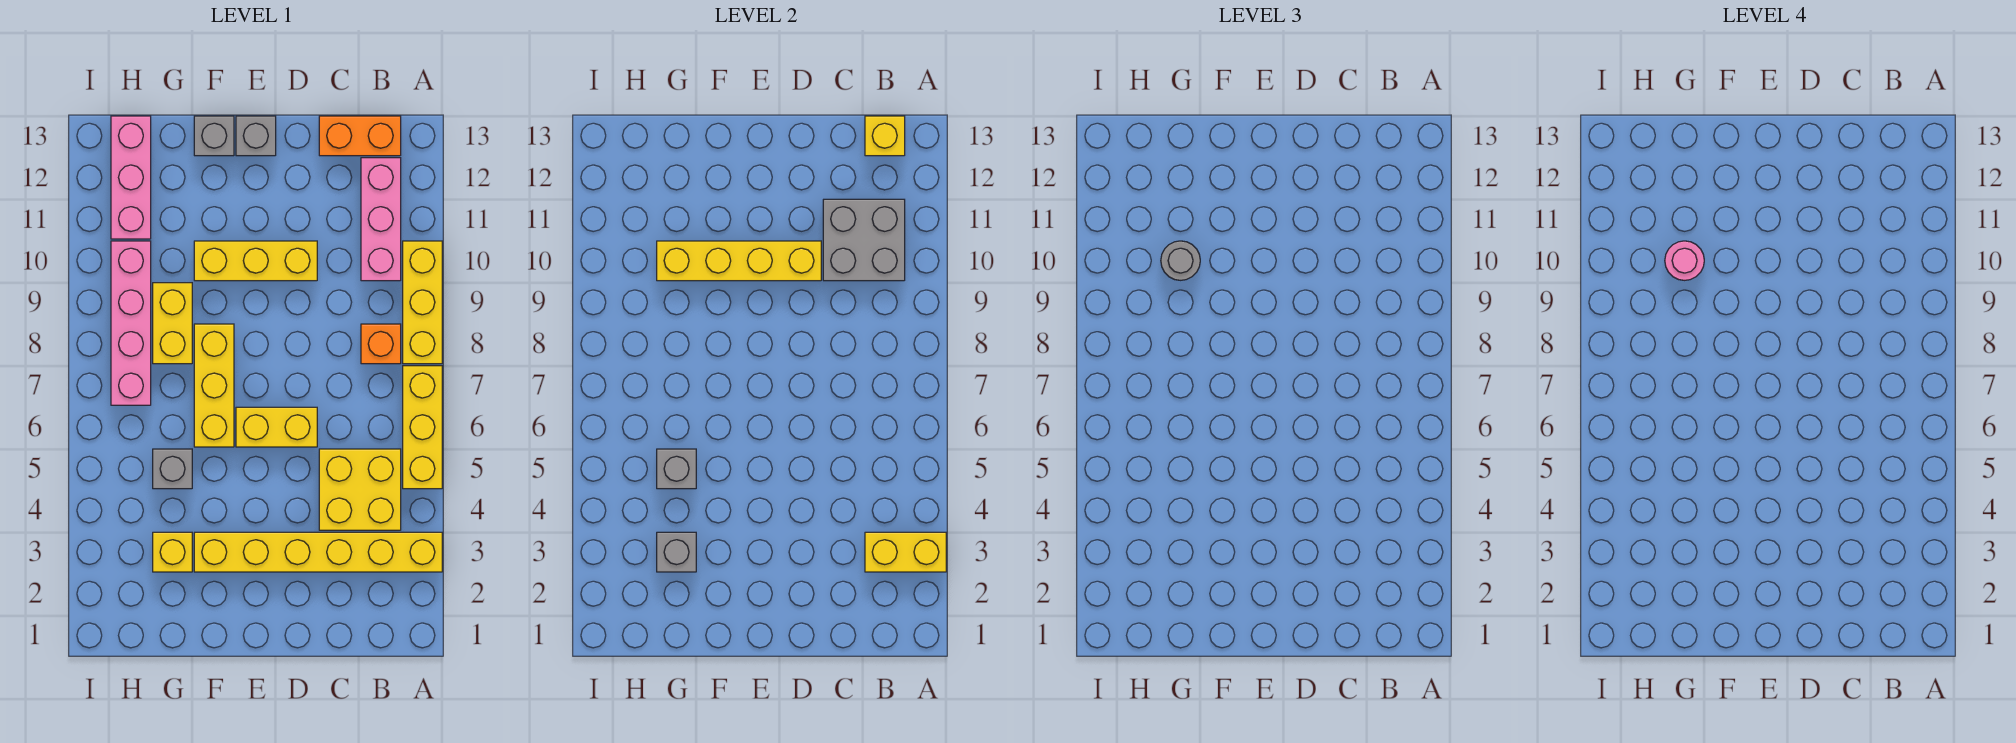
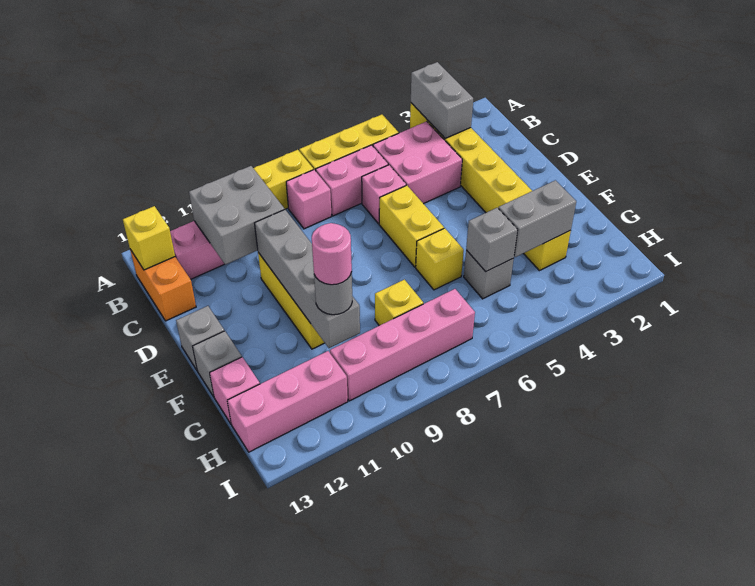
yellow brick A3:B3 level 2 -> grey brick A3:B3 level 2
yellow brick B4:C5 level 1 -> pink brick B4:C5 level 1
none -> pink brick B6:B7 level 1
orange brick B8 level 1 -> pink brick B8 level 1
none -> pink brick C6 level 1
yellow brick D10:G10 level 2 -> grey brick D10:G10 level 2
yellow brick F6:F8 level 1 -> yellow brick F6 level 1
grey brick G3 level 2 -> grey brick G3:G4 level 2
yellow brick G8:G9 level 1 -> yellow brick G8 level 1
none -> pink brick G13 level 1

